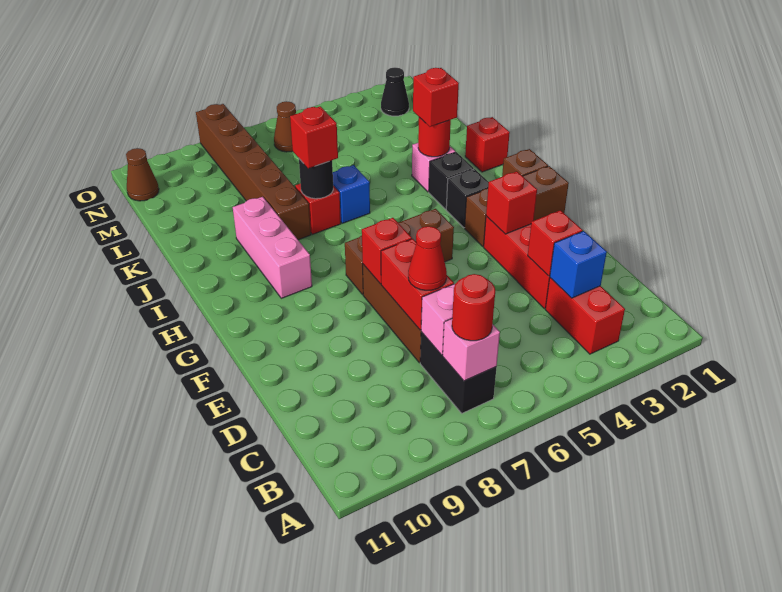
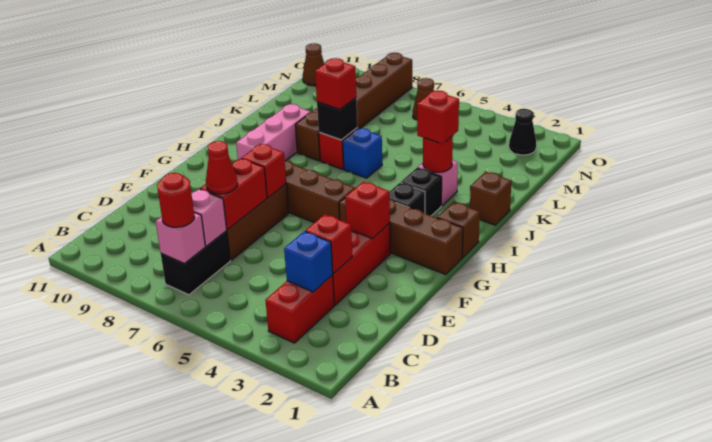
brown brick G1:G3 level 1 -> brown brick G1:G4 level 1
red brick J1 level 1 -> brown brick J1 level 1
black round brick J7 level 2 -> black brick J7 level 2

